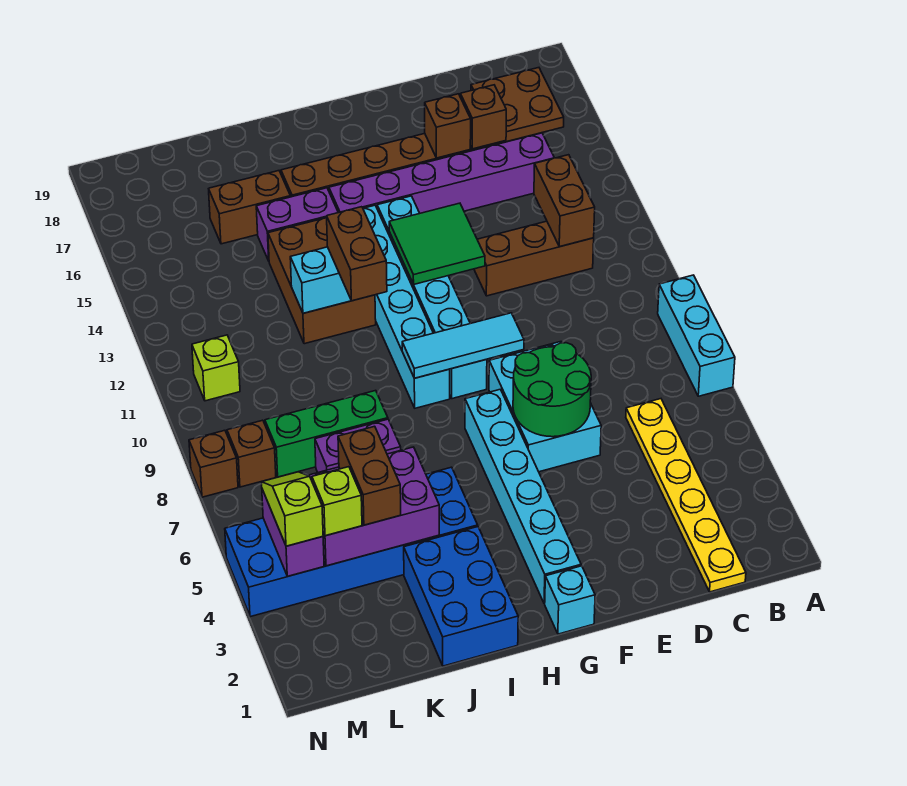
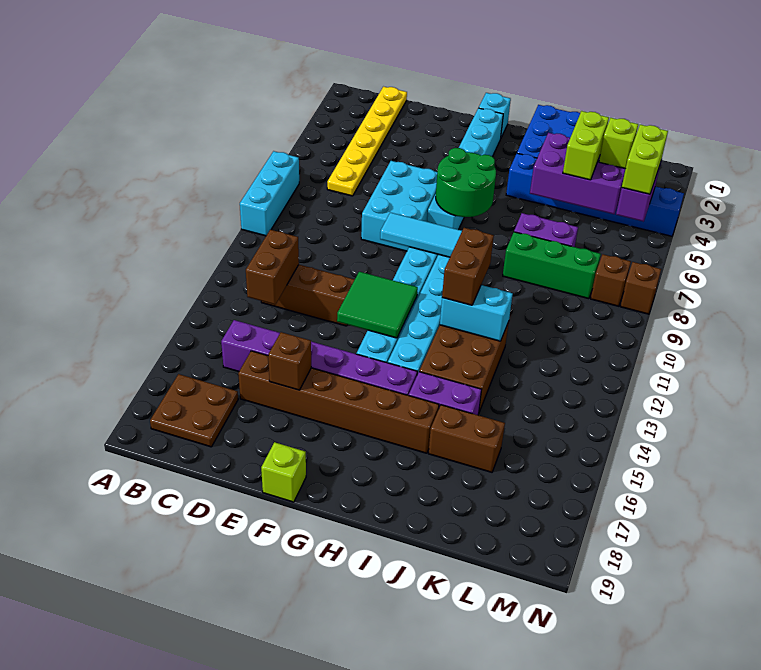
brown brick D16 level 2 -> none
green round brick E6:F7 level 2 -> green round brick G6:H7 level 2
blue brick I4:N5 level 1 -> blue brick I4:N4 level 1
brown brick K4:K5 level 3 -> lime brick K4:K5 level 3
lime slope M4:M5 level 3 top 4 -> lime brick M4:M5 level 3
lime brick M11 level 1 -> lime brick F19 level 1

